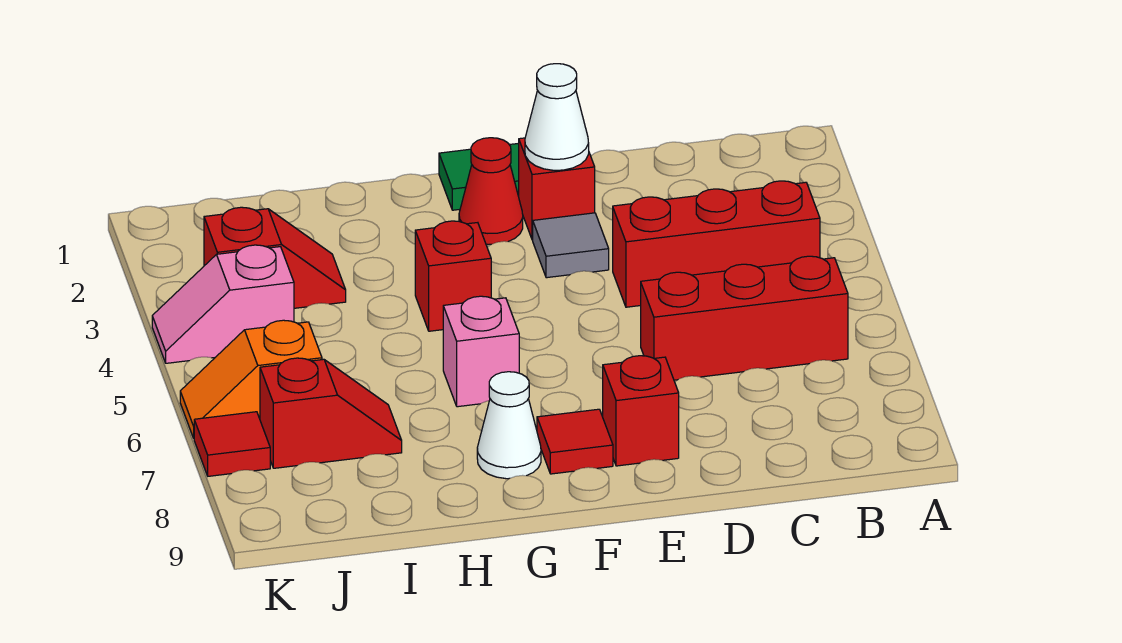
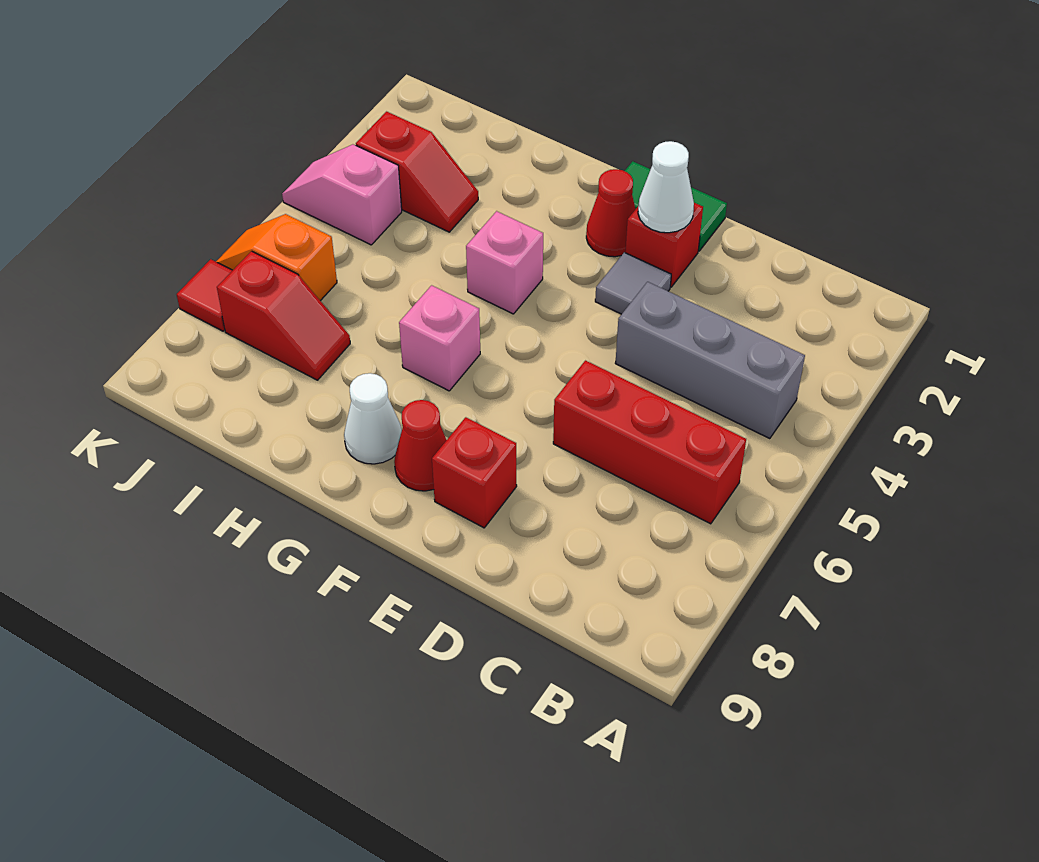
red brick B4:D4 level 1 -> grey brick B4:D4 level 1
red tile F8 level 1 -> red cone F8 level 1
red brick G4 level 1 -> pink brick G4 level 1

